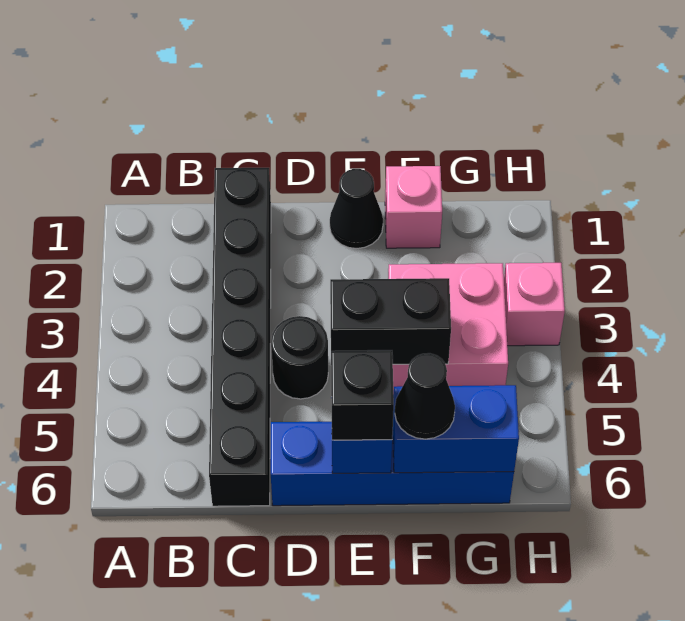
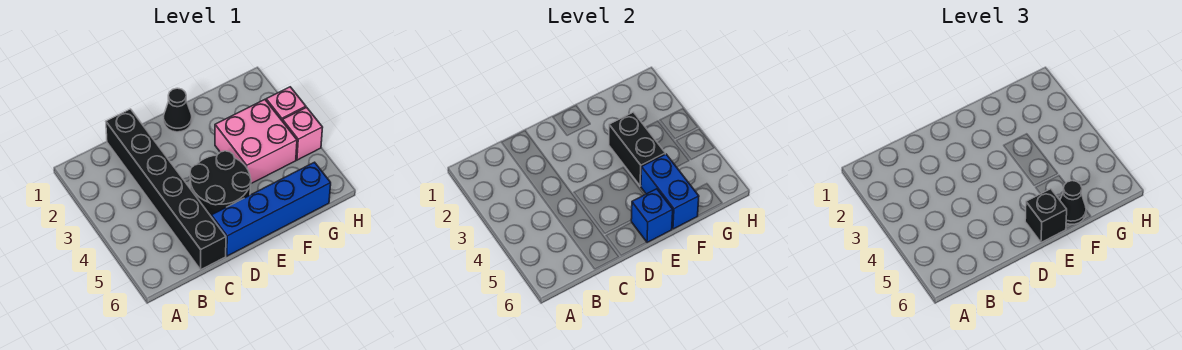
black round brick D4 level 1 -> black round brick D4:E5 level 1
black brick E4:F4 level 2 -> black brick F3:F4 level 2
pink brick F1 level 1 -> pink brick H4 level 1
blue brick F6:G6 level 2 -> blue brick F5:F6 level 2

